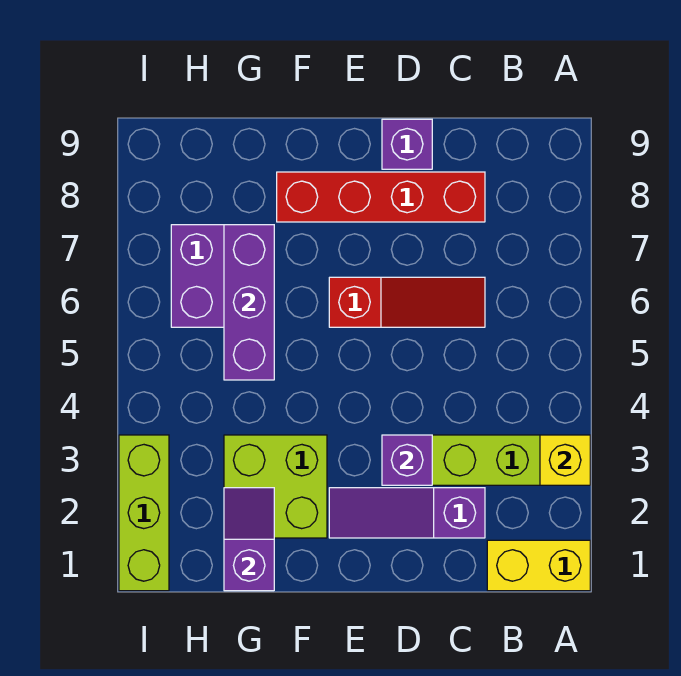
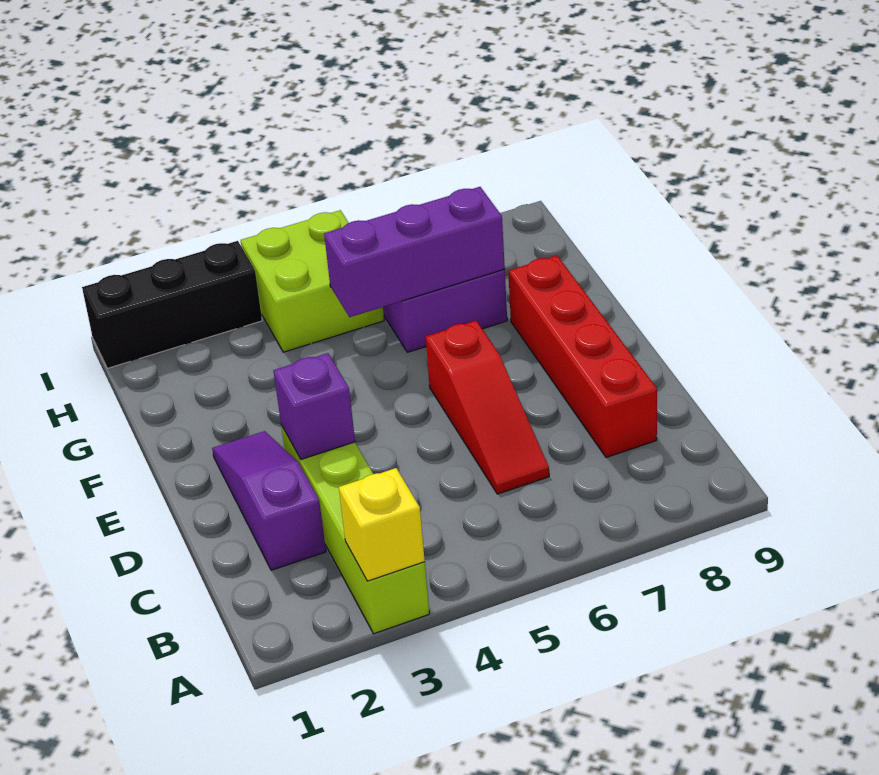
yellow brick A1:B1 level 1 -> none
purple brick D9 level 1 -> none
lime brick F2:G3 level 1 -> lime brick H4:I5 level 1
purple slope G1:G2 level 2 top 1 -> none
lime brick I1:I3 level 1 -> black brick I1:I3 level 1

